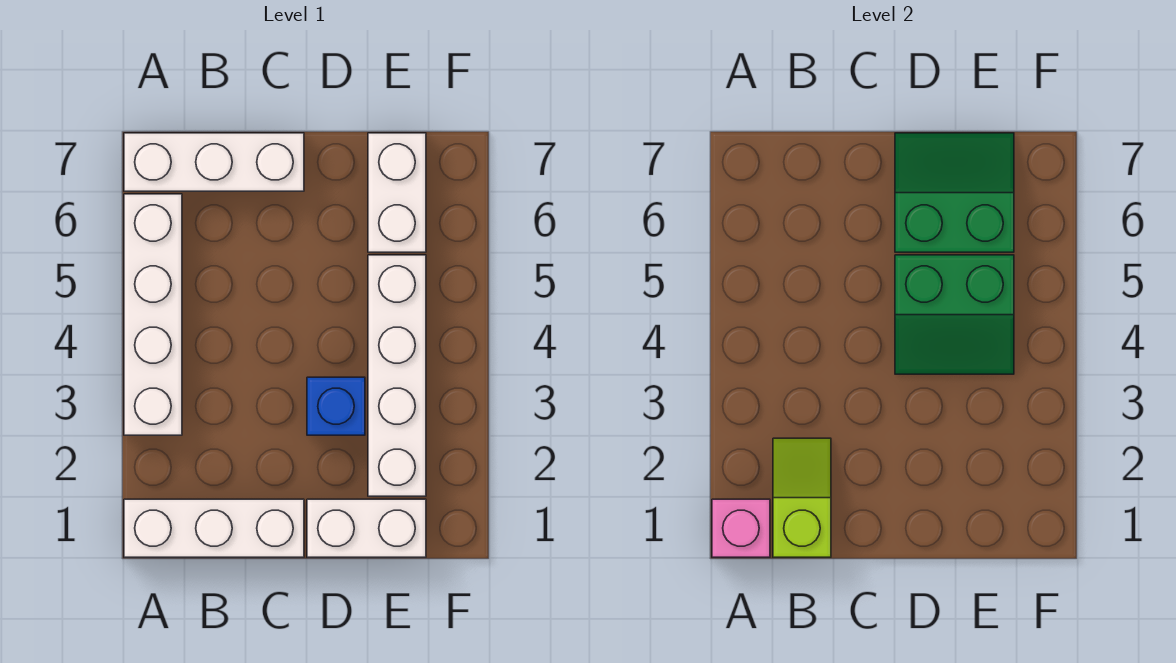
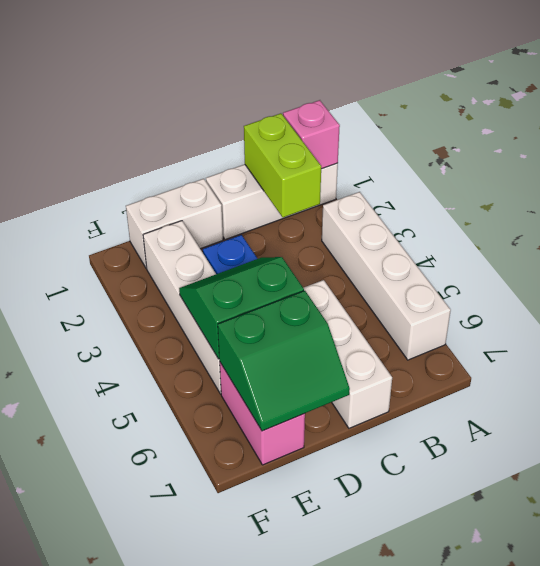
white brick A7:C7 level 1 -> white brick C5:C7 level 1
lime slope B1:B2 level 2 top 1 -> lime brick B1:B2 level 2
white brick E6:E7 level 1 -> pink brick E6:E7 level 1

